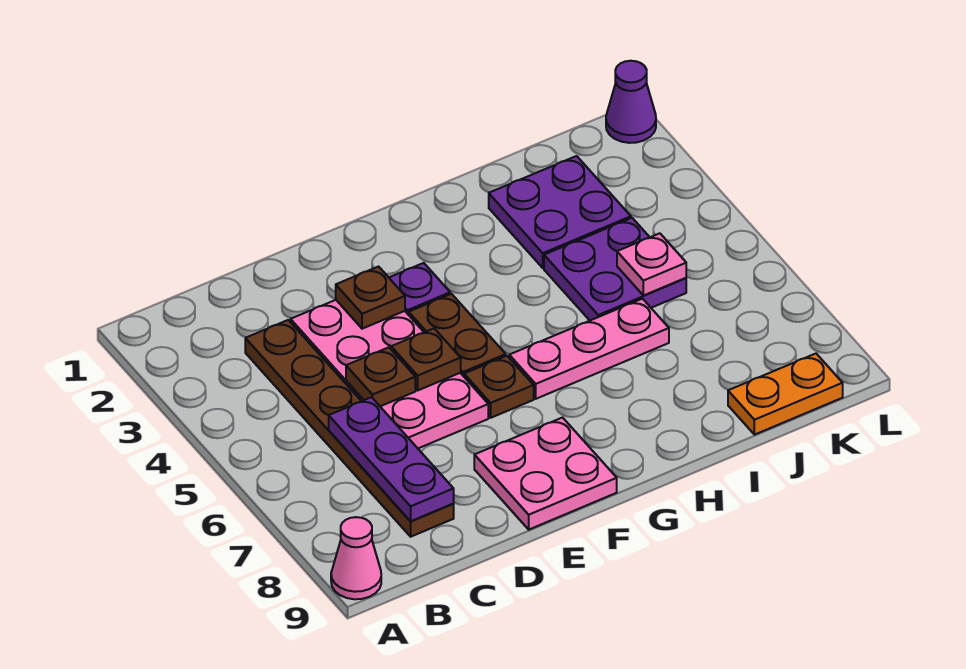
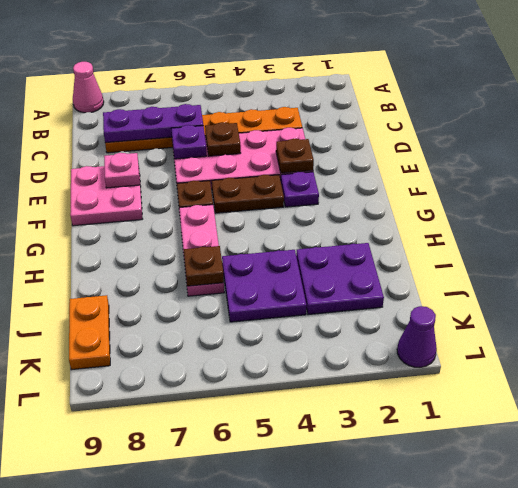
brown plate C3:C8 level 1 -> orange plate C3:C8 level 1
none -> purple plate D6 level 2
brown plate E5 level 2 -> brown plate I6 level 2
pink plate J5 level 2 -> pink plate E8 level 2

